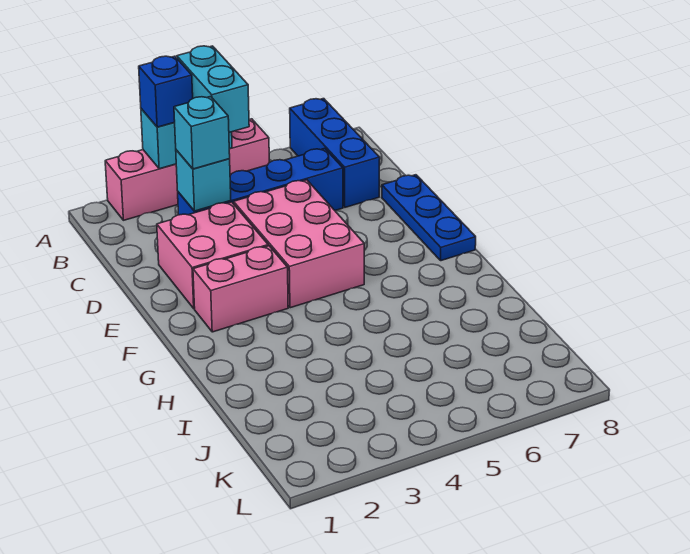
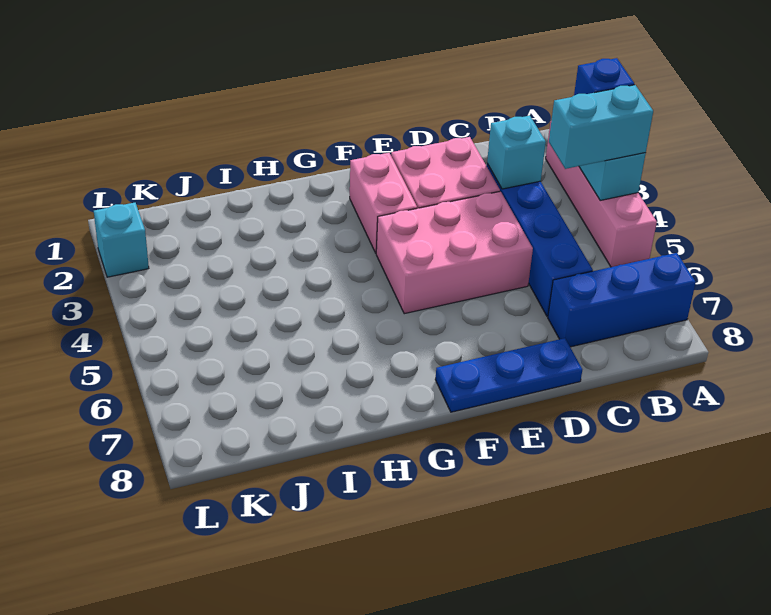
cyan brick C3 level 3 -> cyan brick L2 level 1

